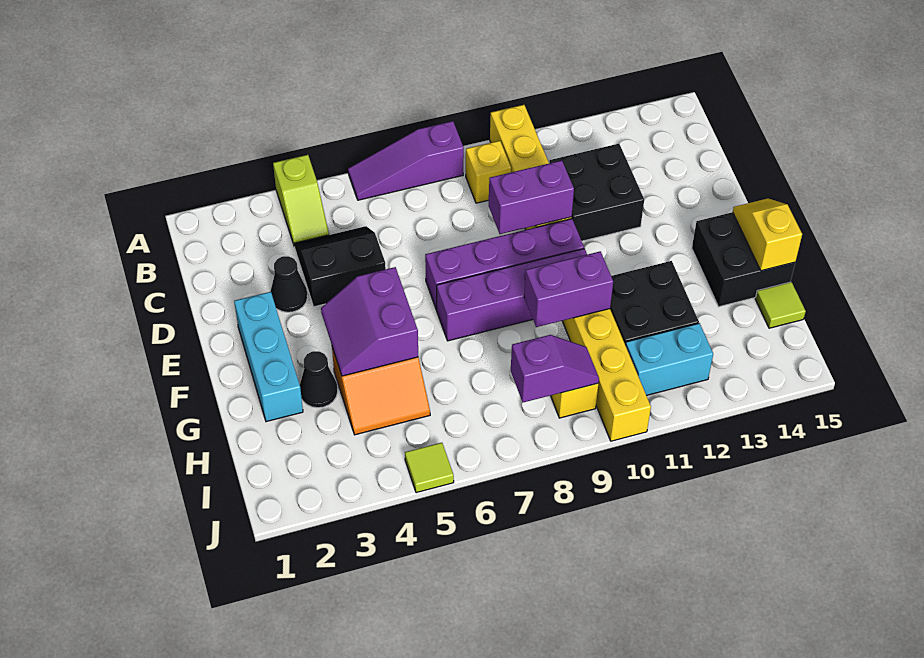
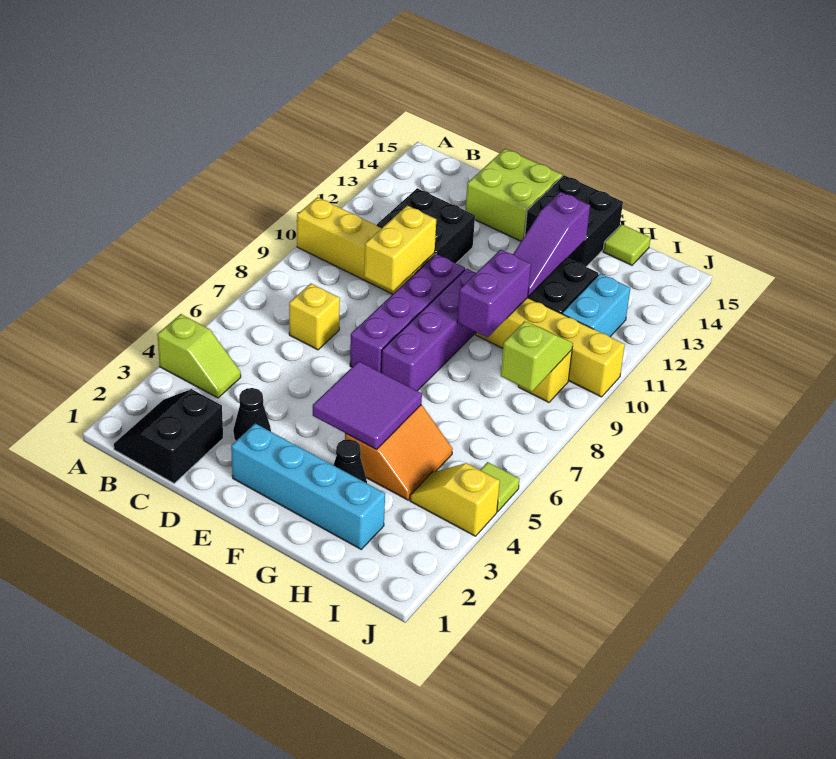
purple slope A6:A8 level 1 top 8 -> purple slope G11:G13 level 2 top 13
yellow brick B9 level 1 -> yellow brick C7 level 1
black slope C4:D5 level 1 top D -> black slope B1:C2 level 1 top C
purple brick D9:D10 level 2 -> yellow brick D9:D10 level 2
none -> lime brick D14:E15 level 1
cyan brick E2:G2 level 1 -> cyan brick E2:H2 level 1
purple slope F4:G5 level 2 top 5 -> purple tile F4:G5 level 2
yellow slope F15:G15 level 2 top G -> yellow slope I4:J4 level 1 top J
purple slope I8:I9 level 2 top 8 -> lime slope I8:I9 level 2 top 8

